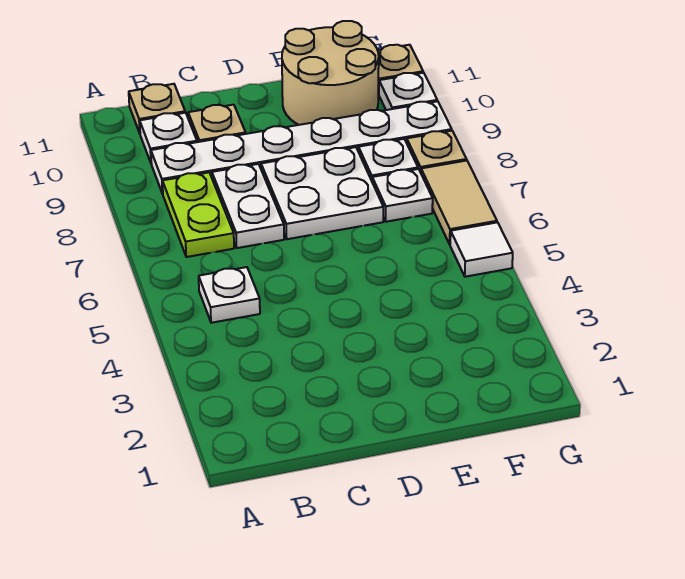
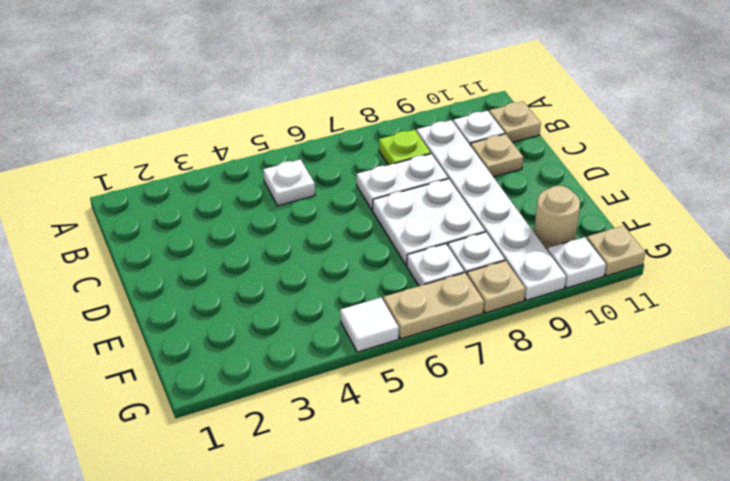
lime plate B7:B8 level 1 -> lime plate B8 level 1
tan round brick E10:F11 level 1 -> tan round brick F10 level 1
tan tile G6:G7 level 1 -> tan plate G6:G7 level 1

